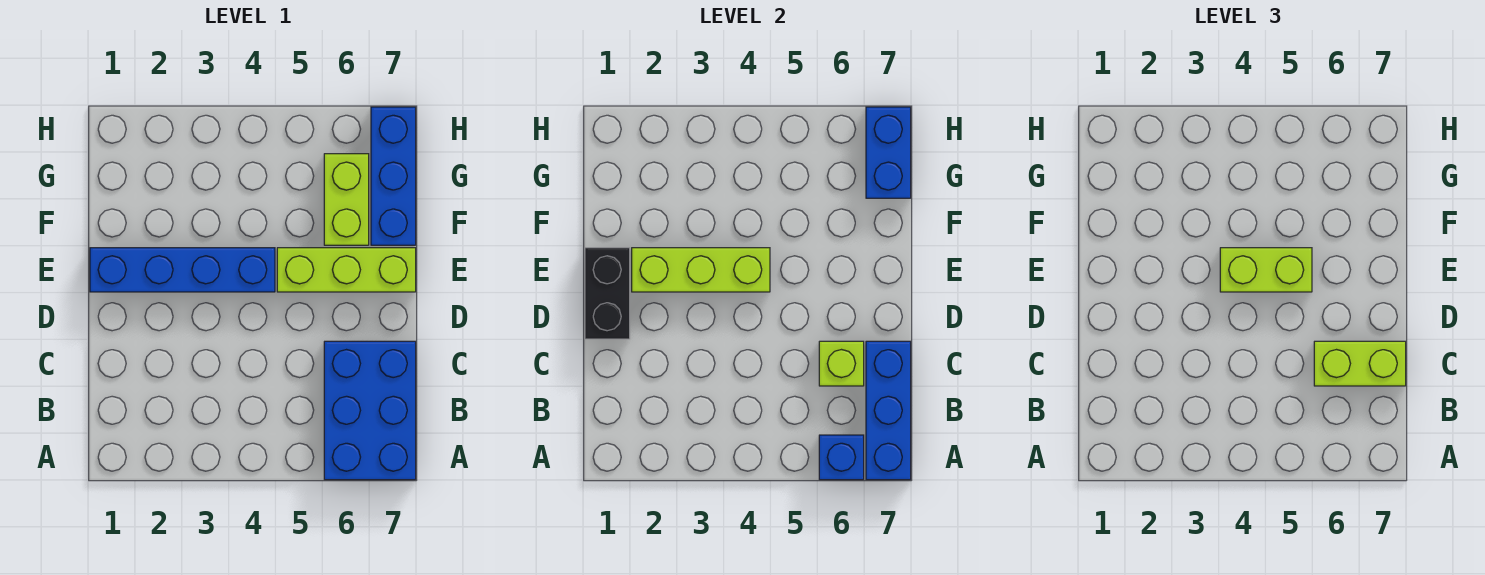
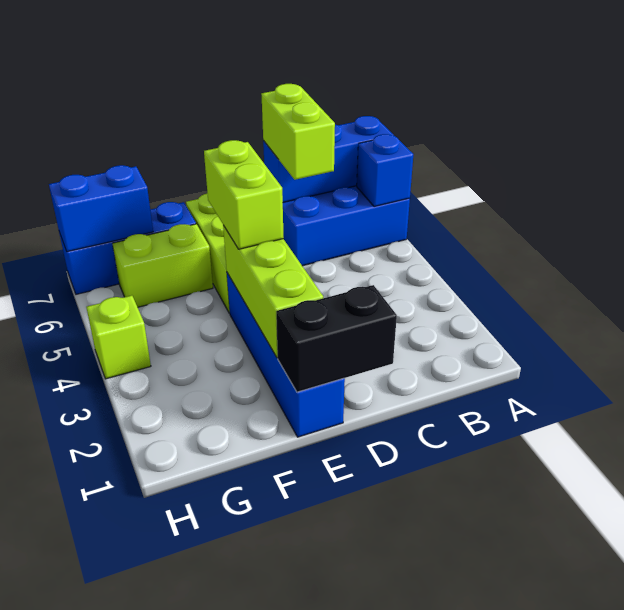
lime brick C6 level 2 -> lime brick H4 level 1

